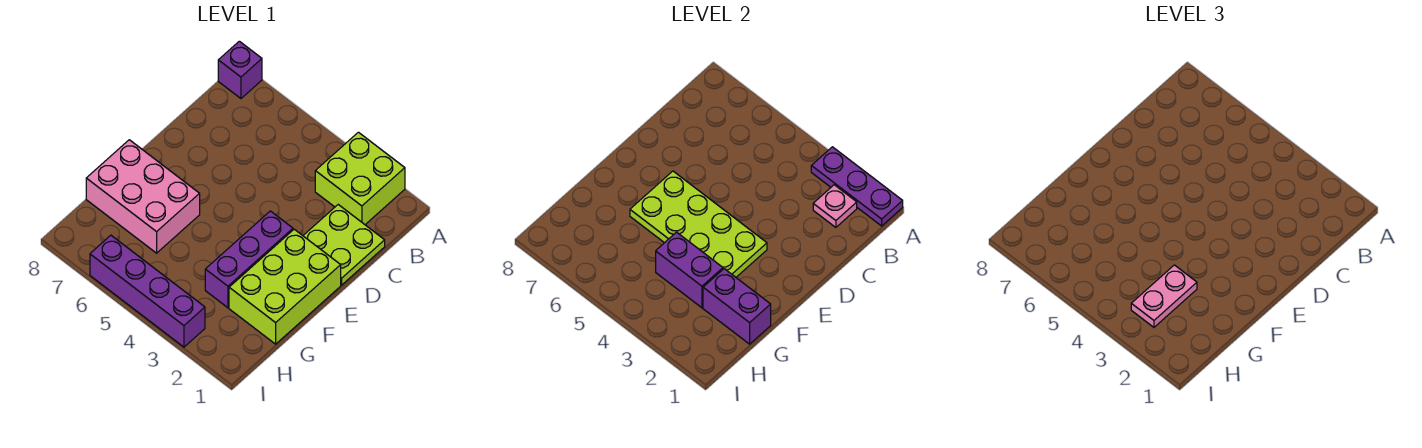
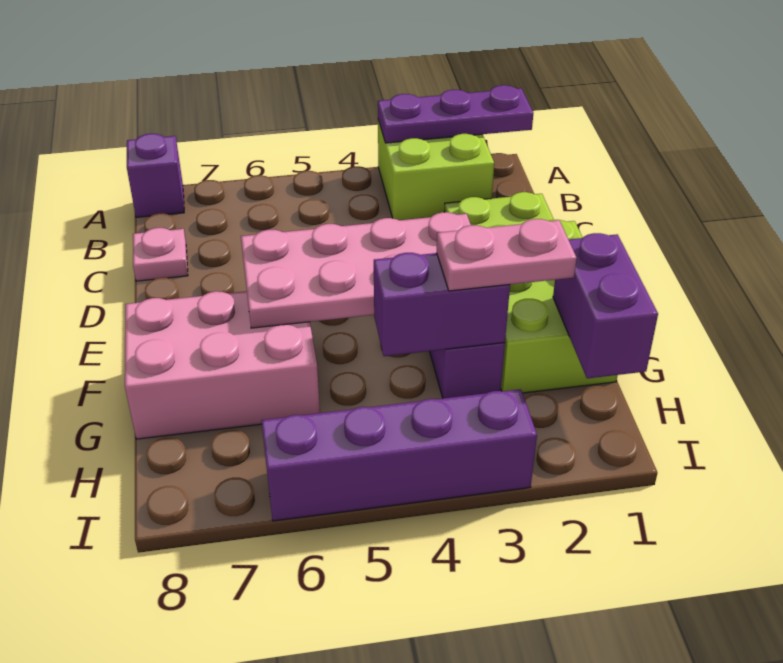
pink plate B2 level 2 -> pink plate C8 level 1
lime plate E3:F6 level 2 -> pink plate E3:F6 level 2
purple brick G1:G2 level 2 -> purple brick G1:H1 level 2
pink plate G3:H3 level 3 -> pink plate G2:G3 level 3

